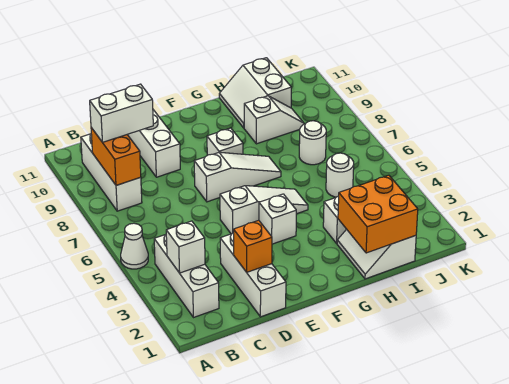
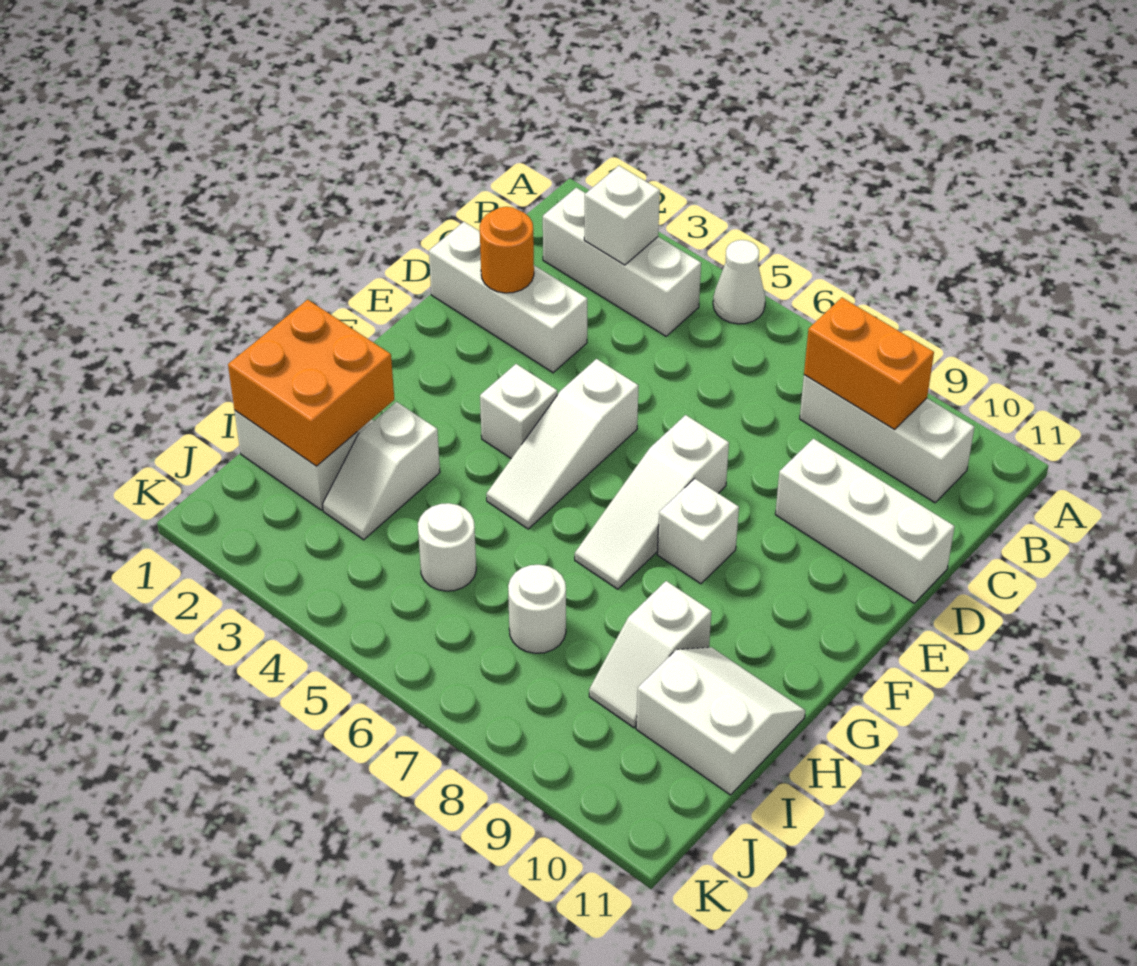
white brick B9:C9 level 3 -> none
orange brick D2 level 2 -> orange round brick D2 level 2

